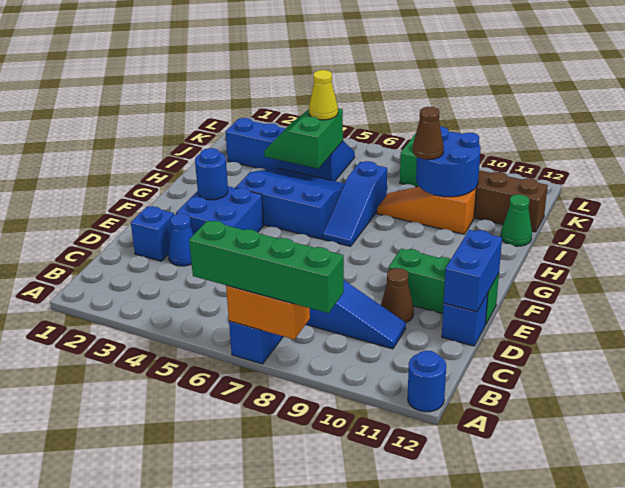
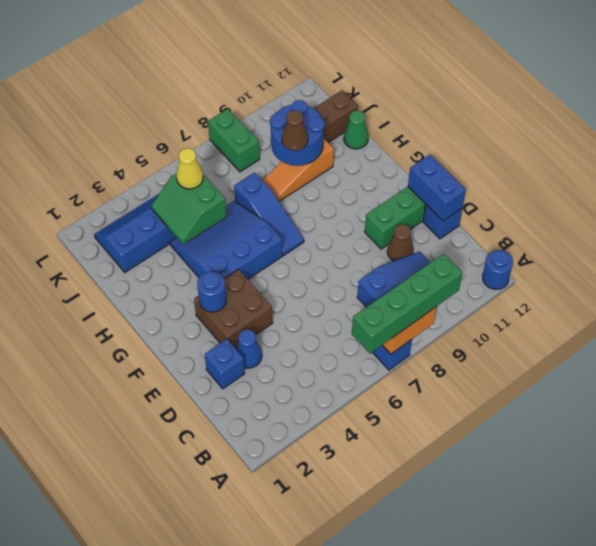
blue brick E3:F4 level 1 -> brown brick E3:F4 level 1

